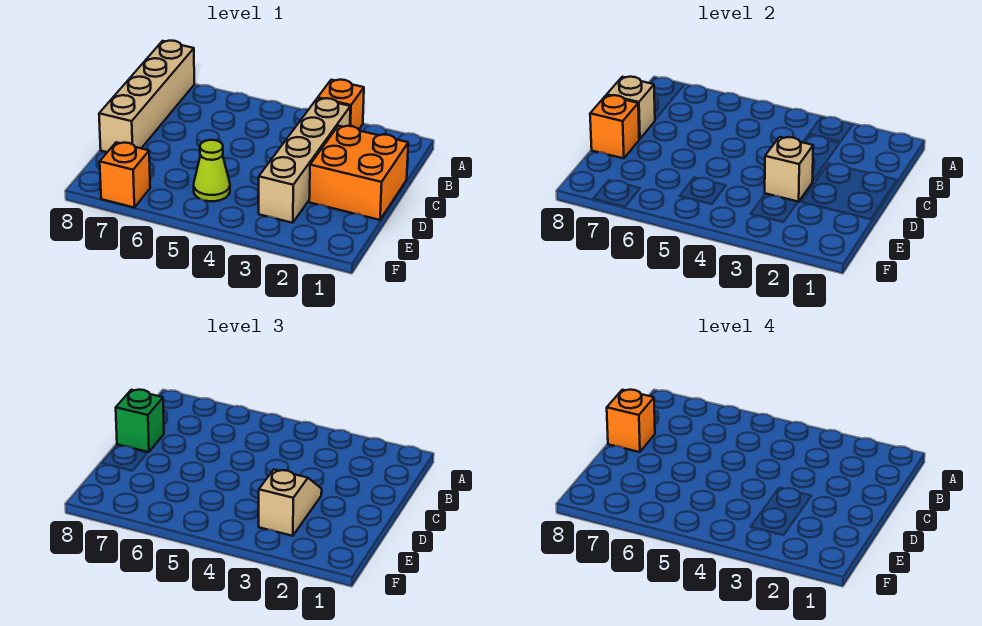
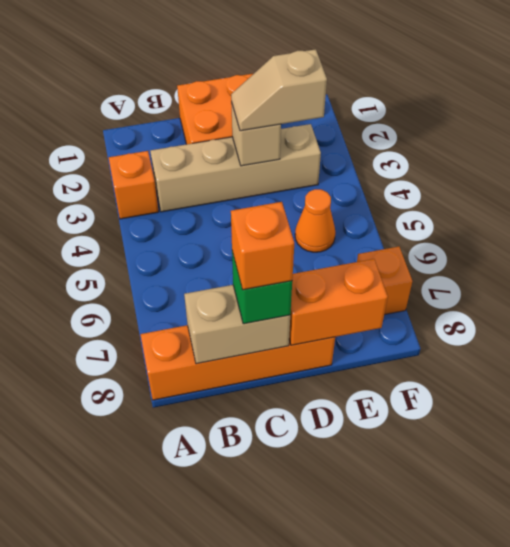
tan brick A8:D8 level 1 -> orange brick A8:D8 level 1
tan brick C8 level 2 -> tan brick B8:C8 level 2
orange brick D8 level 2 -> orange brick D8:E8 level 2
lime cone E5 level 1 -> orange cone E5 level 1

